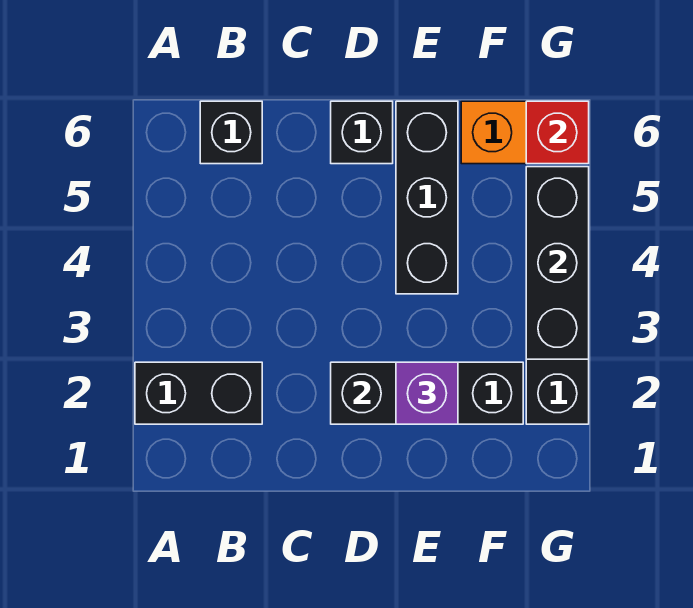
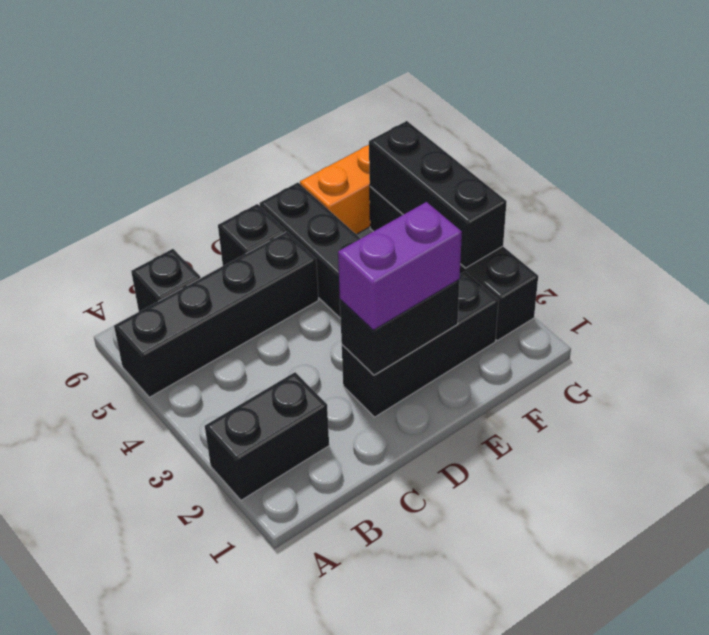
none -> black brick A5:D5 level 1
purple brick E2 level 3 -> purple brick D2:E2 level 3
red brick G6 level 2 -> none

